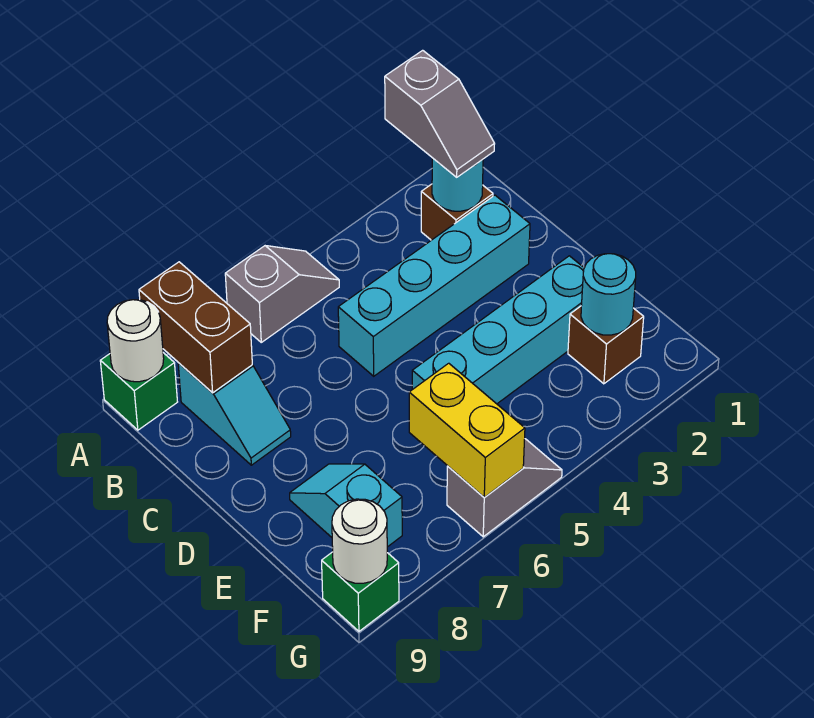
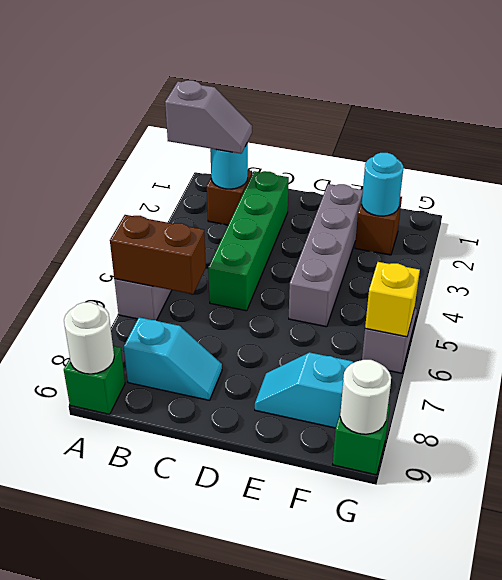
brown brick A8:B8 level 2 -> brown brick A6:B6 level 2
cyan brick C2:C5 level 1 -> green brick C2:C5 level 1
cyan brick E2:E5 level 1 -> grey brick E2:E5 level 1
yellow brick F6:G6 level 2 -> yellow brick G6 level 2

